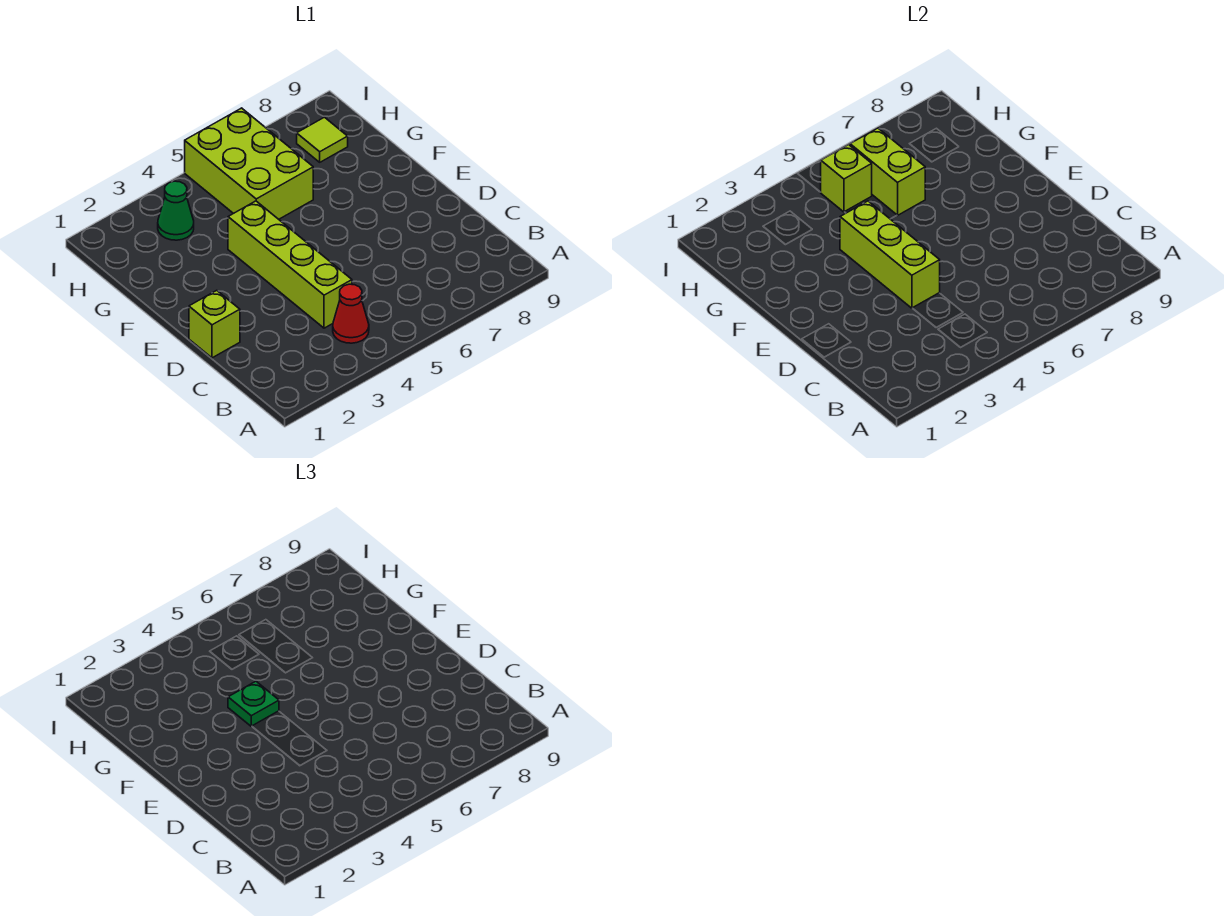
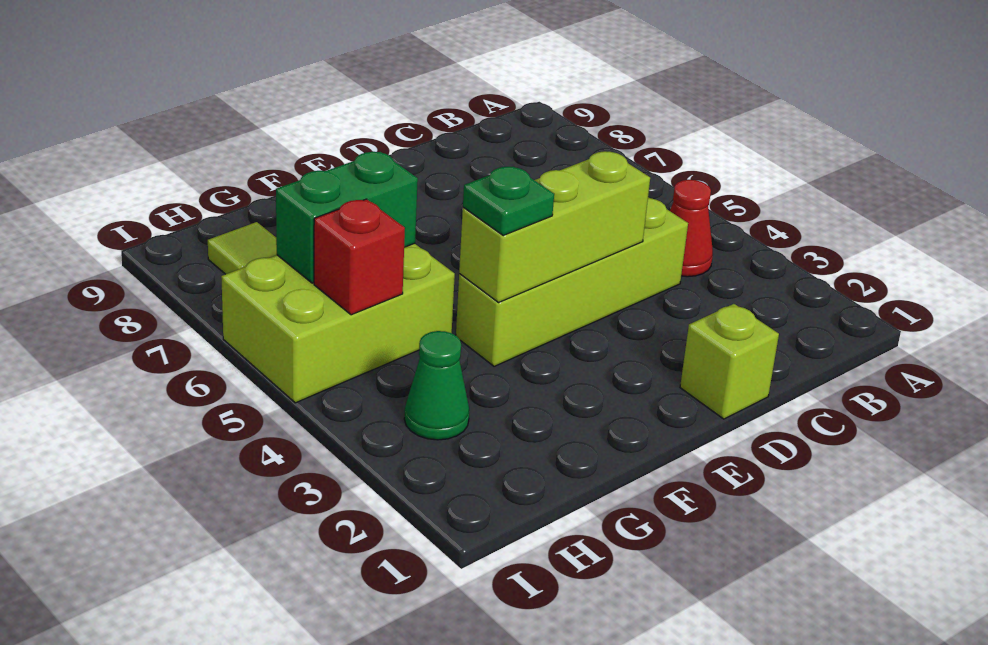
lime brick G6:H6 level 2 -> green brick G6:H6 level 2
lime brick H5 level 2 -> red brick H5 level 2

